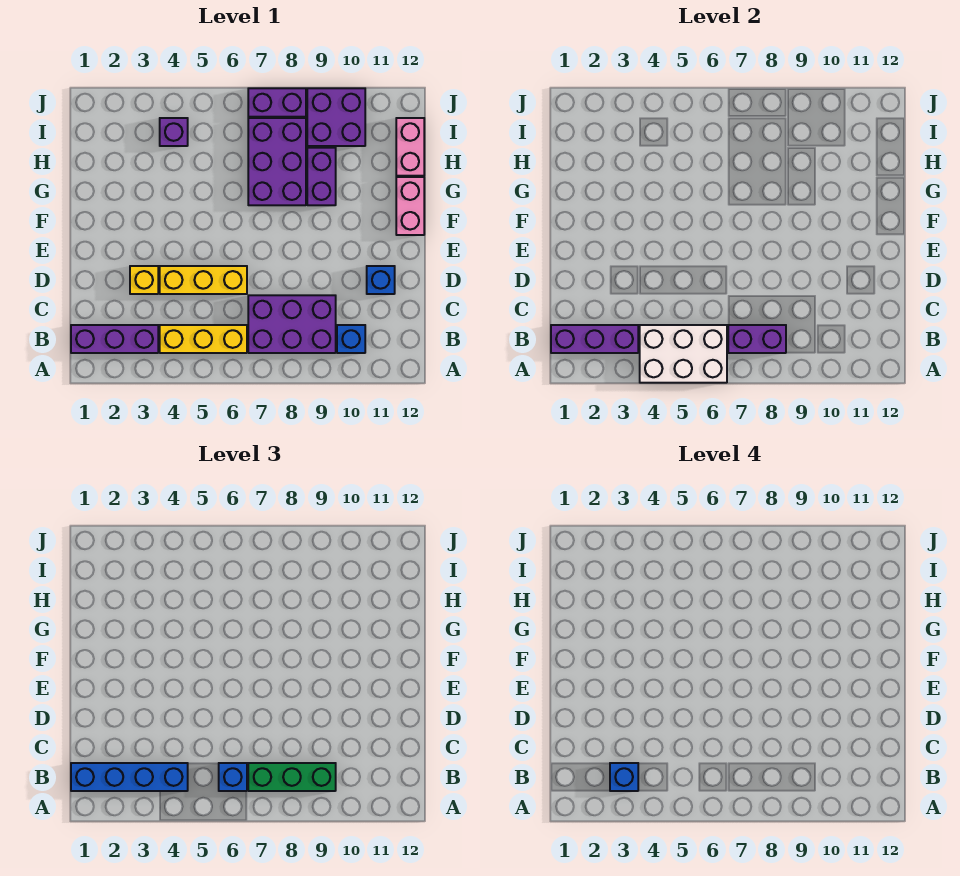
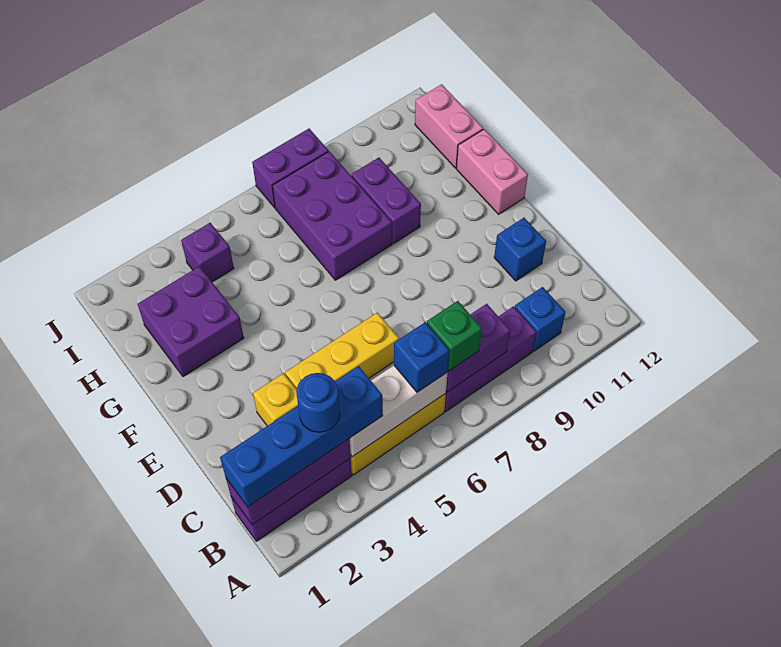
white brick A4:B6 level 2 -> white brick B4:B6 level 2
blue brick B3 level 4 -> blue round brick B3 level 4
purple brick B7:C9 level 1 -> purple brick B7:B9 level 1
green brick B7:B9 level 3 -> green brick B7 level 3
purple brick I9:J10 level 1 -> purple brick G2:H3 level 1

